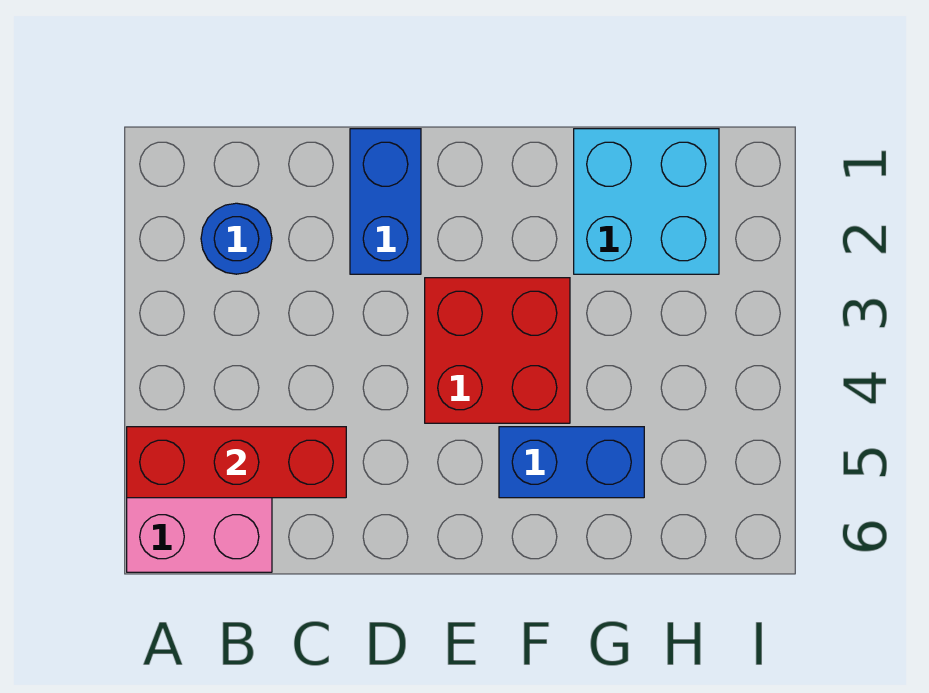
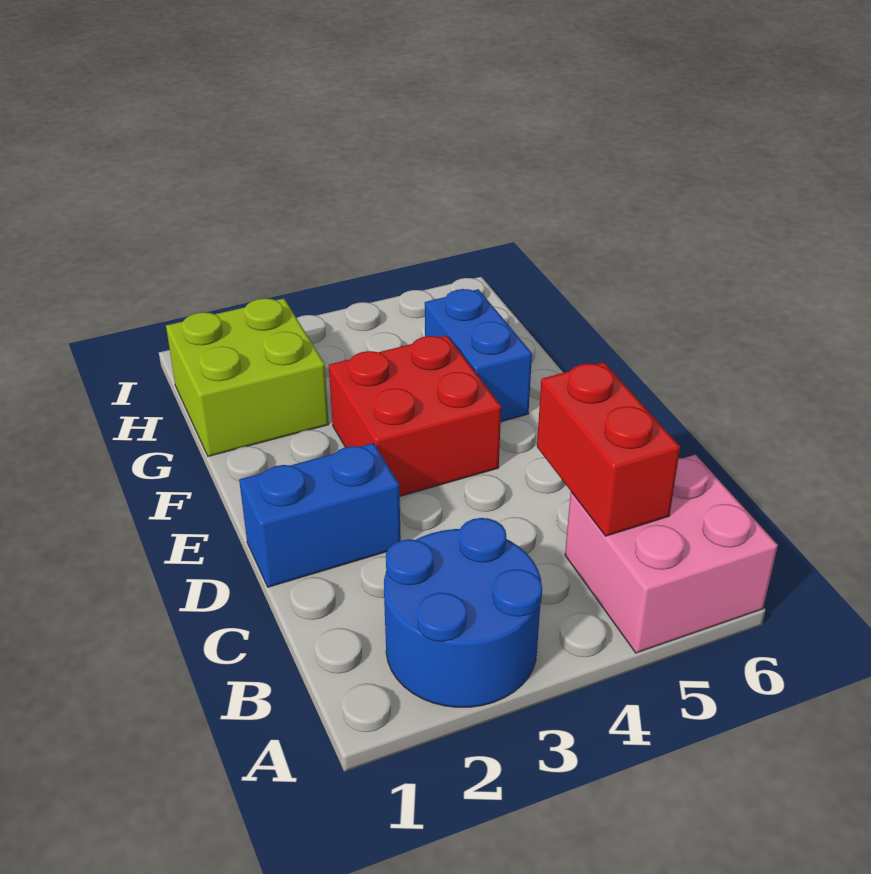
red brick A5:C5 level 2 -> red brick B5:C5 level 2
blue round brick B2 level 1 -> blue round brick A2:B3 level 1
cyan brick G1:H2 level 1 -> lime brick G1:H2 level 1

